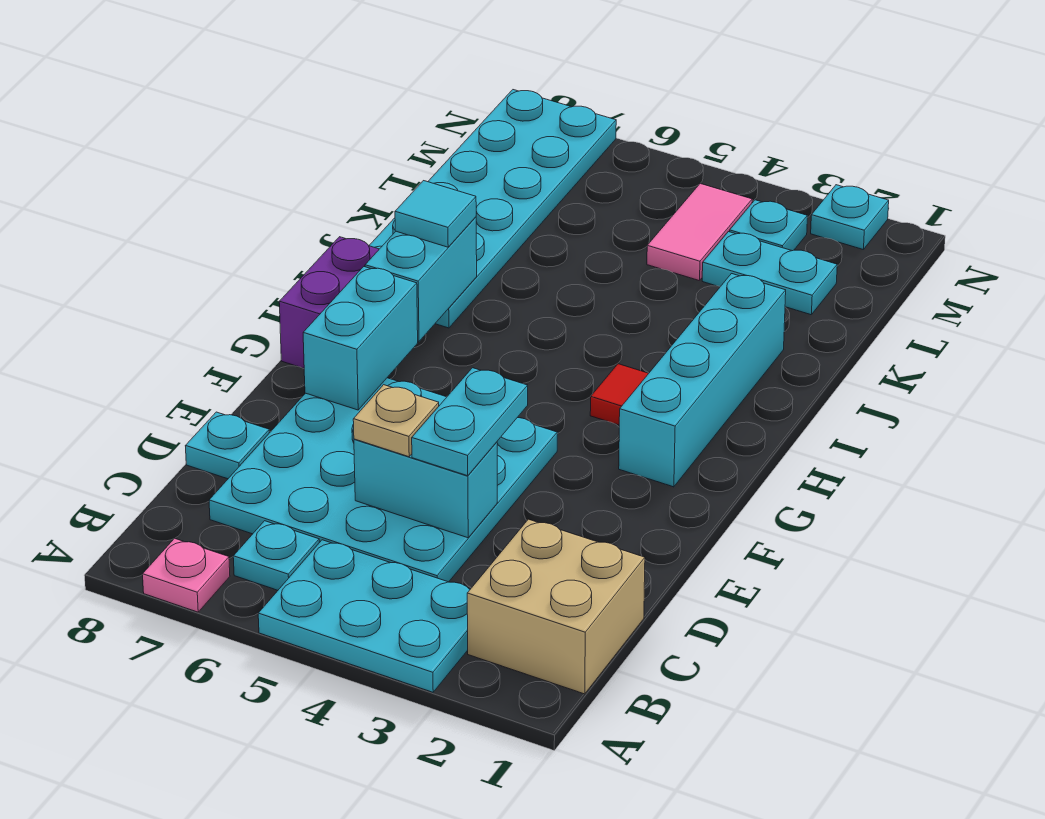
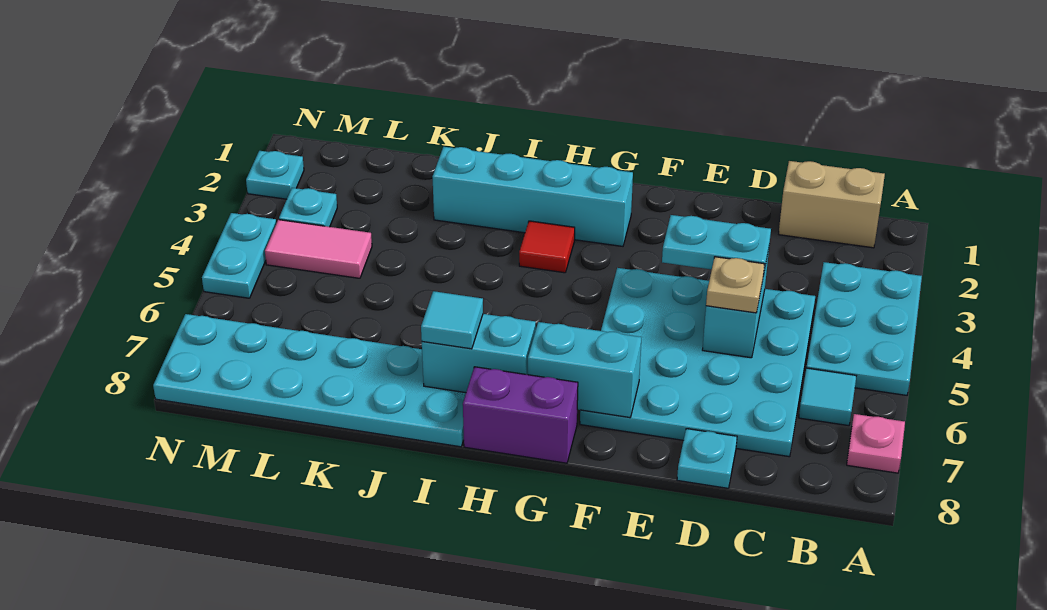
tan brick B1:C2 level 1 -> tan brick B1:C1 level 1
cyan plate B6 level 1 -> cyan tile B6 level 1
cyan plate L2:L3 level 1 -> cyan plate N4:N5 level 1

